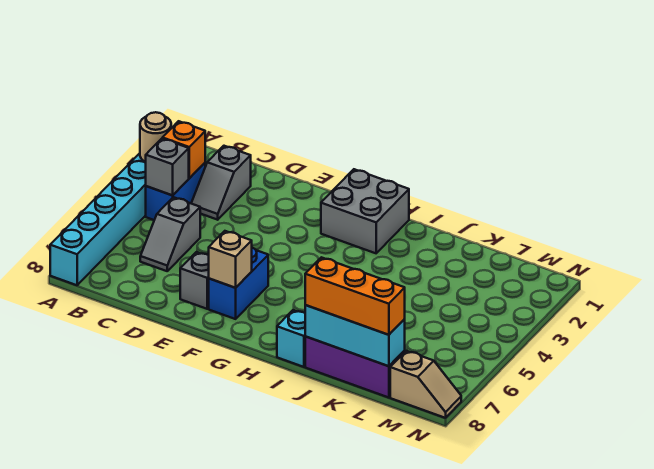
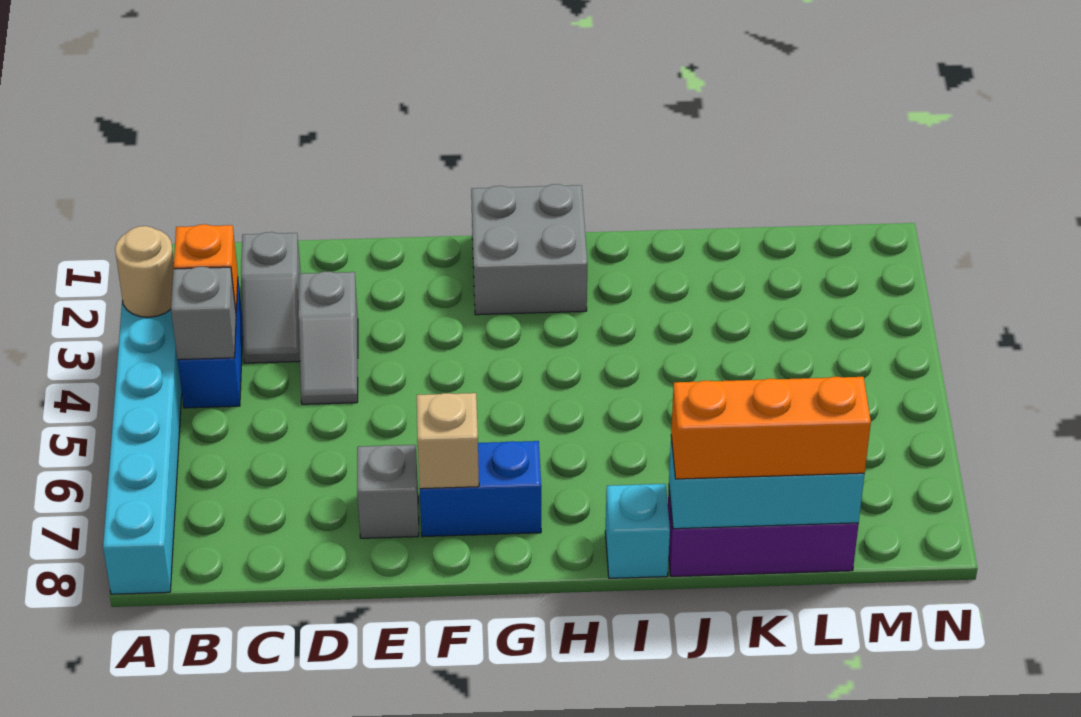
grey slope C5:C6 level 1 top 5 -> grey slope D3:D4 level 1 top 3
blue brick F6:F7 level 1 -> blue brick F7:G7 level 1
tan slope M8:N8 level 1 top M -> none

